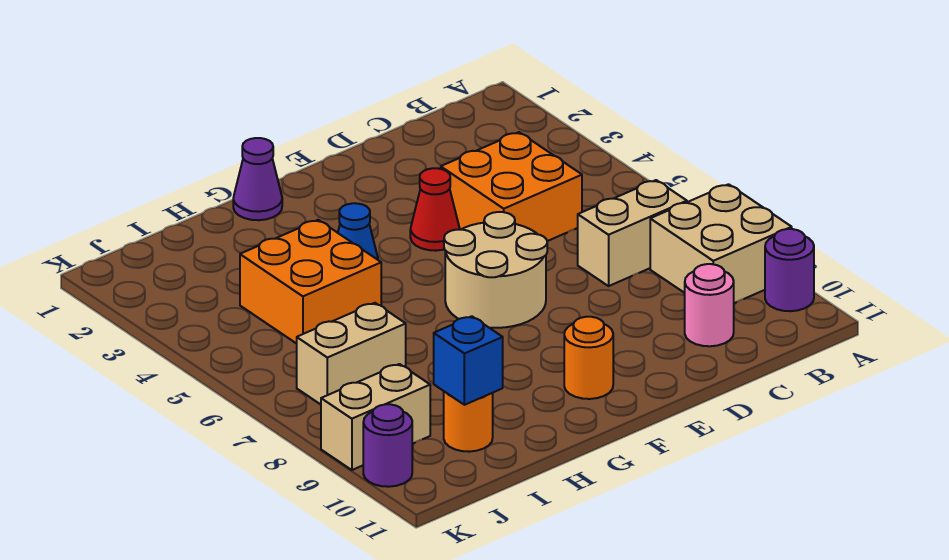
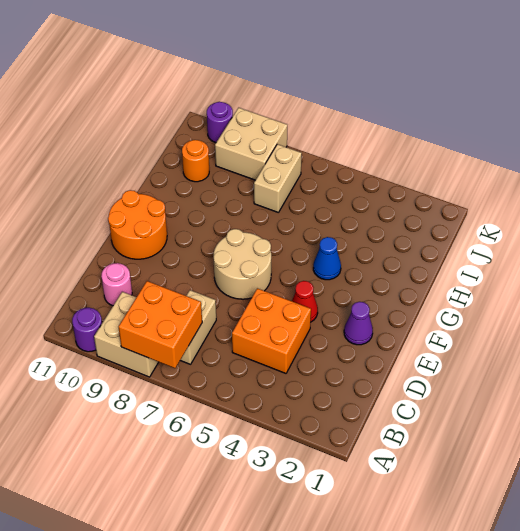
orange round brick F10 level 1 -> orange round brick E10:F11 level 1
purple cone G1 level 1 -> purple cone E2 level 1
orange brick H4:I5 level 1 -> orange brick A7:B8 level 2
blue brick I10 level 2 -> none
tan brick J9:K9 level 1 -> tan brick J8:K9 level 1

